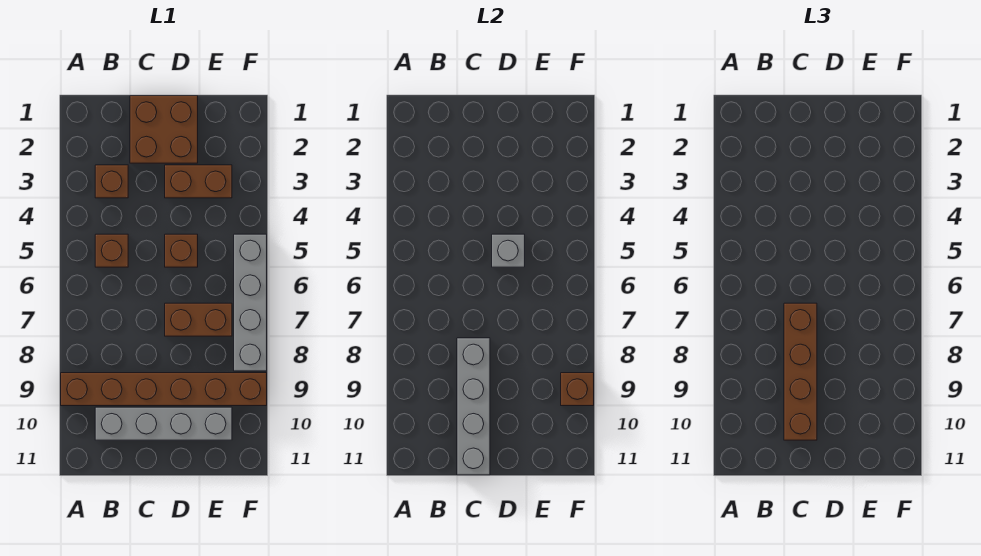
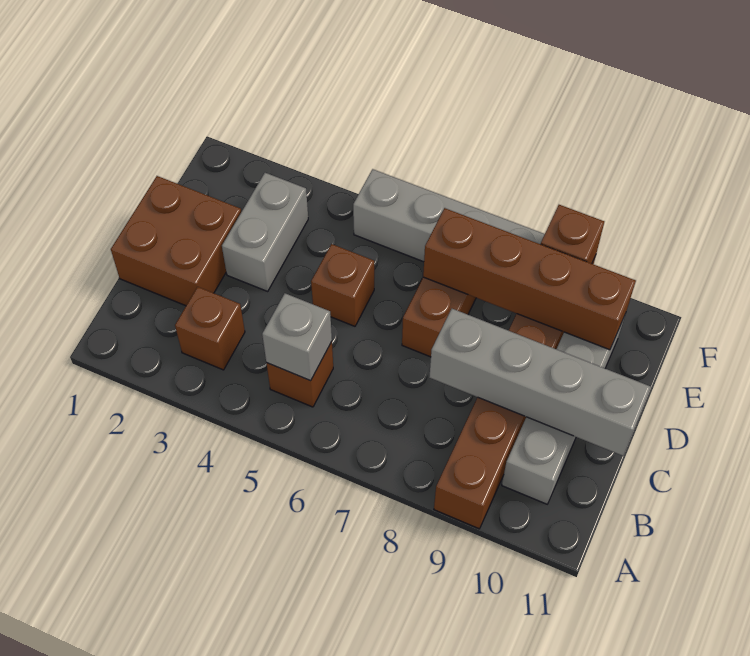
brown brick C7:C10 level 3 -> brown brick E7:E10 level 2
brown brick D3:E3 level 1 -> grey brick D3:E3 level 1
grey brick D5 level 2 -> grey brick B5 level 2

